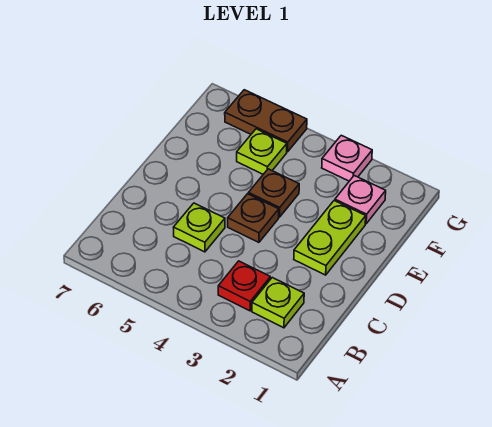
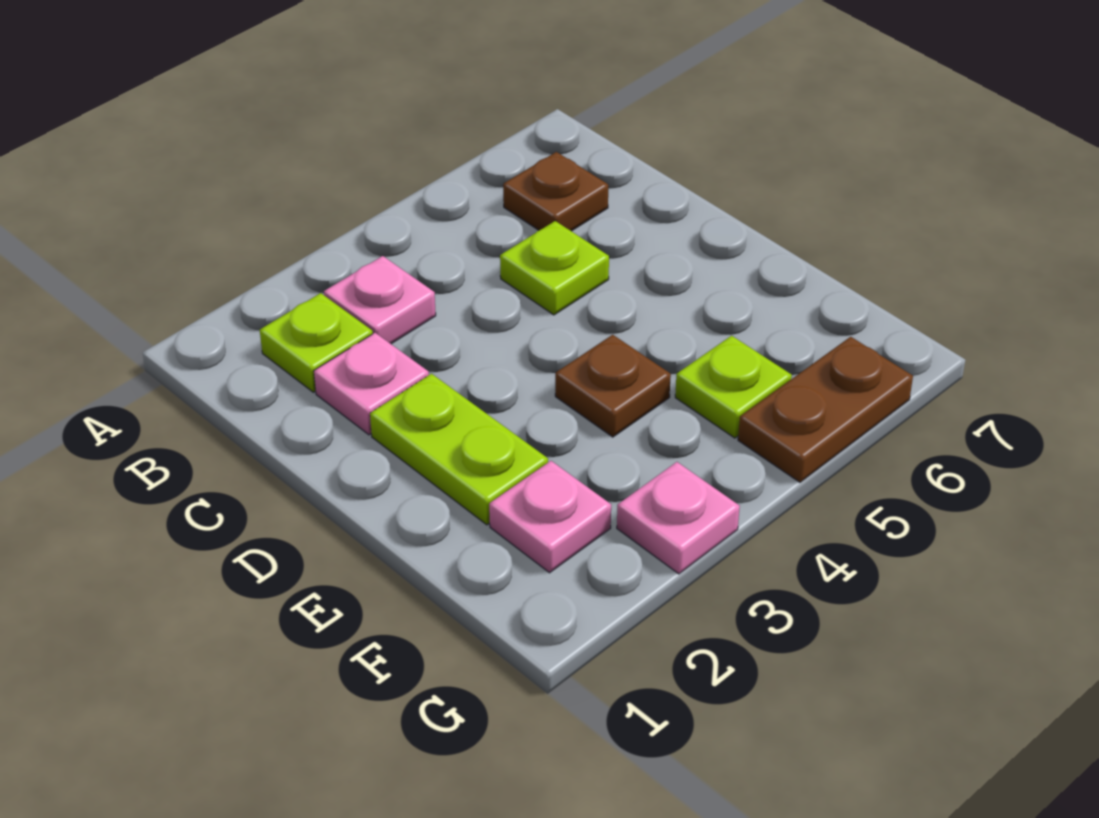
red plate B3 level 1 -> pink plate B3 level 1
none -> pink plate C2 level 1
brown plate D4 level 1 -> brown plate B6 level 1

